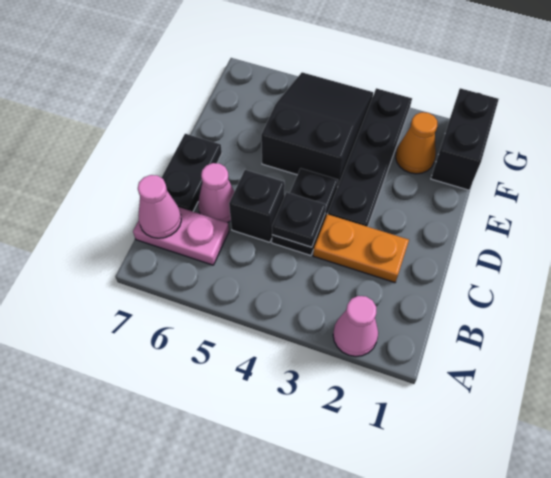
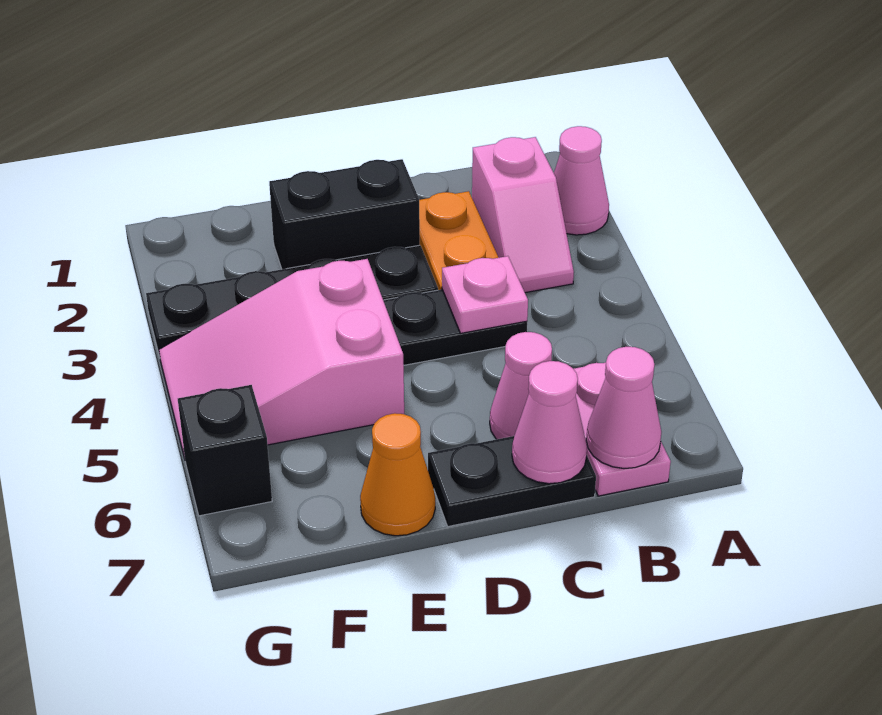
none -> pink slope B2:B3 level 1 top 2
black plate C4 level 2 -> pink plate C4 level 2
black brick C5 level 1 -> black brick G6 level 1
none -> pink cone C7 level 2
black slope E4:G5 level 1 top E -> pink slope E4:G5 level 1 top E
black brick F1:G1 level 1 -> black brick D2:E2 level 1
orange cone F2 level 1 -> orange cone E7 level 1

